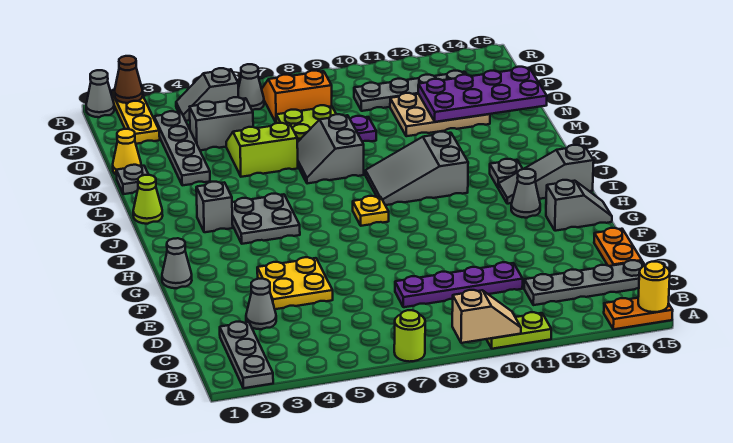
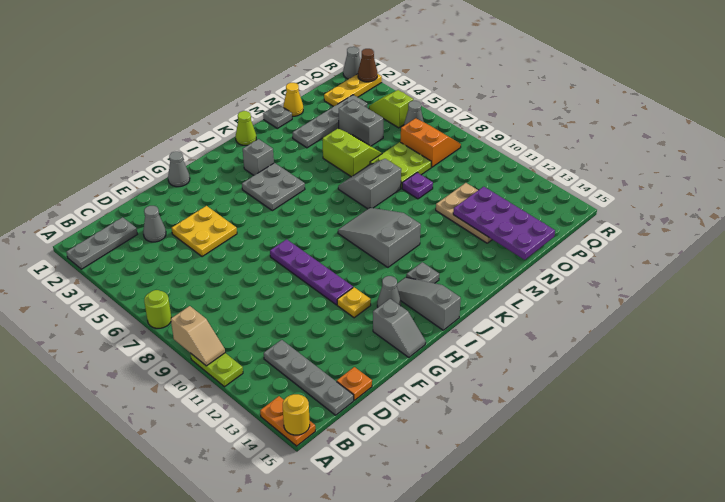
purple plate D8:D11 level 1 -> purple plate G8:G11 level 1
orange plate D15:E15 level 1 -> orange plate D15 level 1
yellow plate I8 level 1 -> yellow plate G12 level 1
grey plate P10:P13 level 1 -> none
grey slope Q4:Q5 level 1 top 5 -> lime slope Q4:Q5 level 1 top 5

